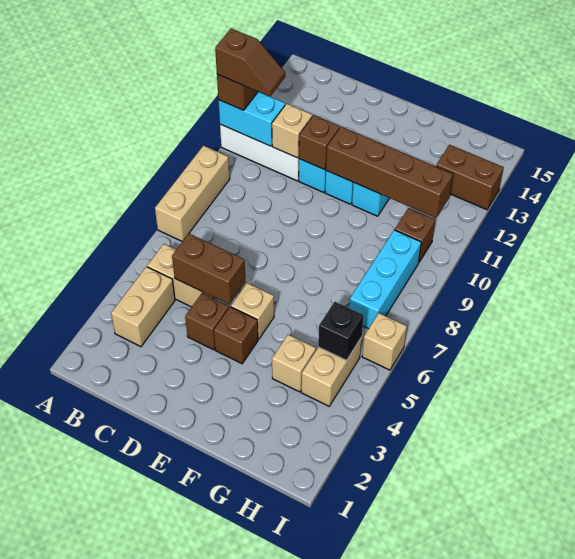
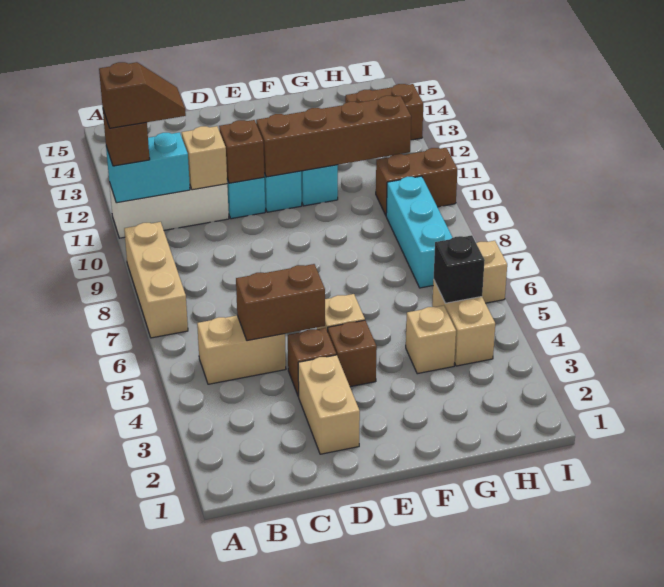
tan brick B3:B4 level 1 -> tan brick D2:D3 level 1
brown brick H10 level 1 -> brown brick H10:I10 level 1

